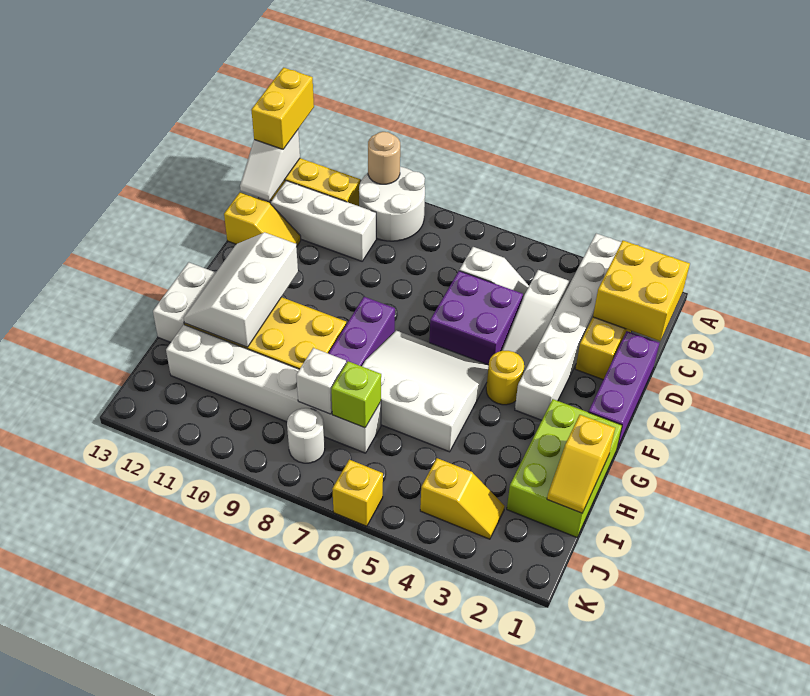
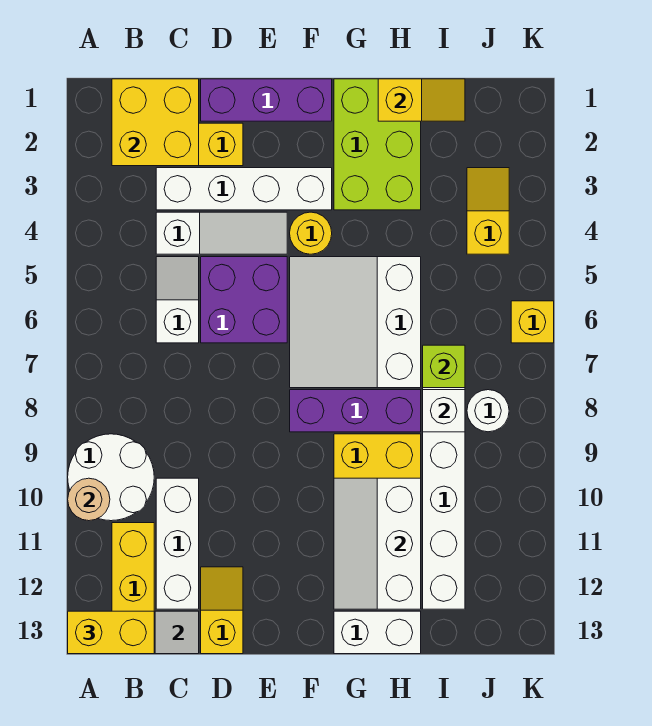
white brick A3:F3 level 1 -> white brick C3:F3 level 1
white slope F11:H12 level 2 top 11 -> white slope G10:H12 level 2 top H
lime brick G1:I2 level 1 -> lime brick G1:H3 level 1

